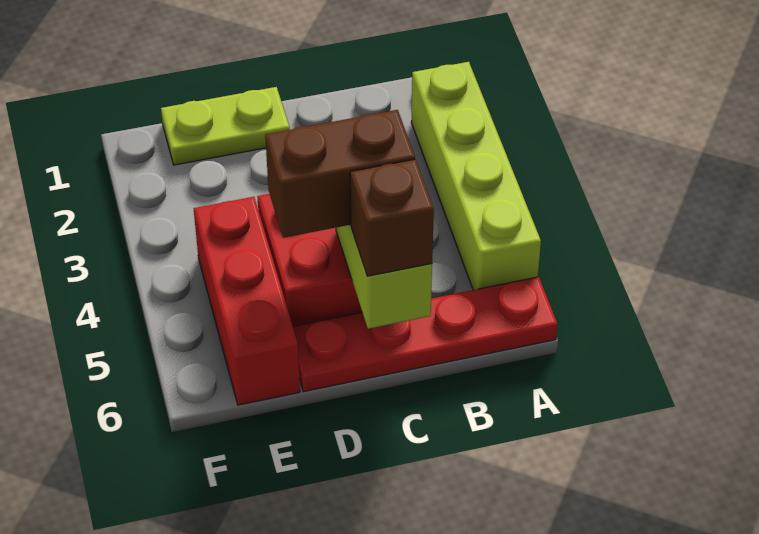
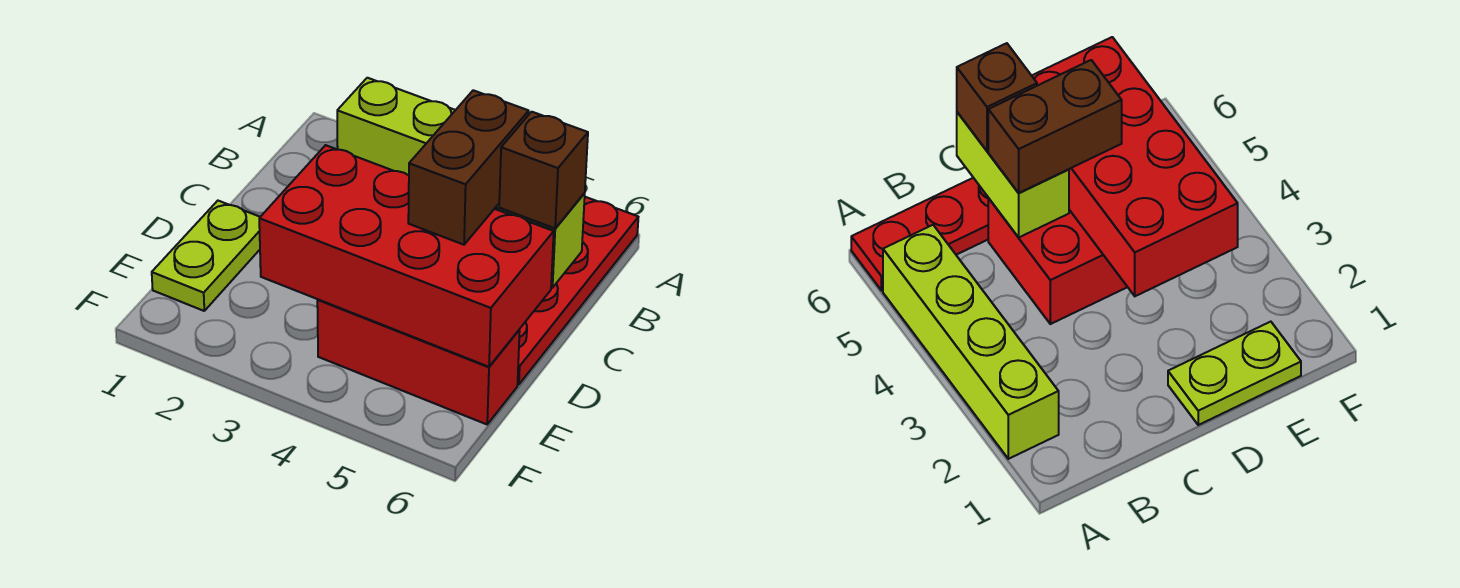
none -> red brick D3:E6 level 2

